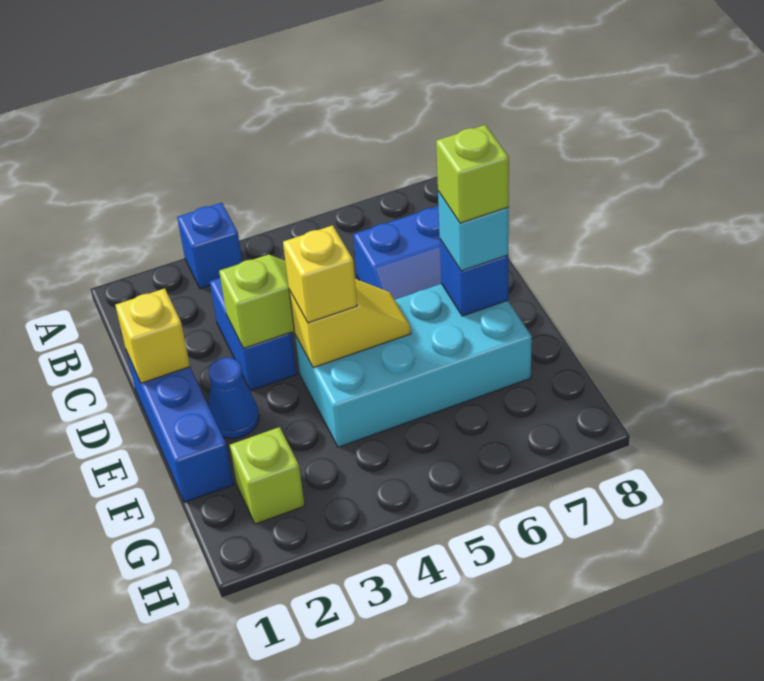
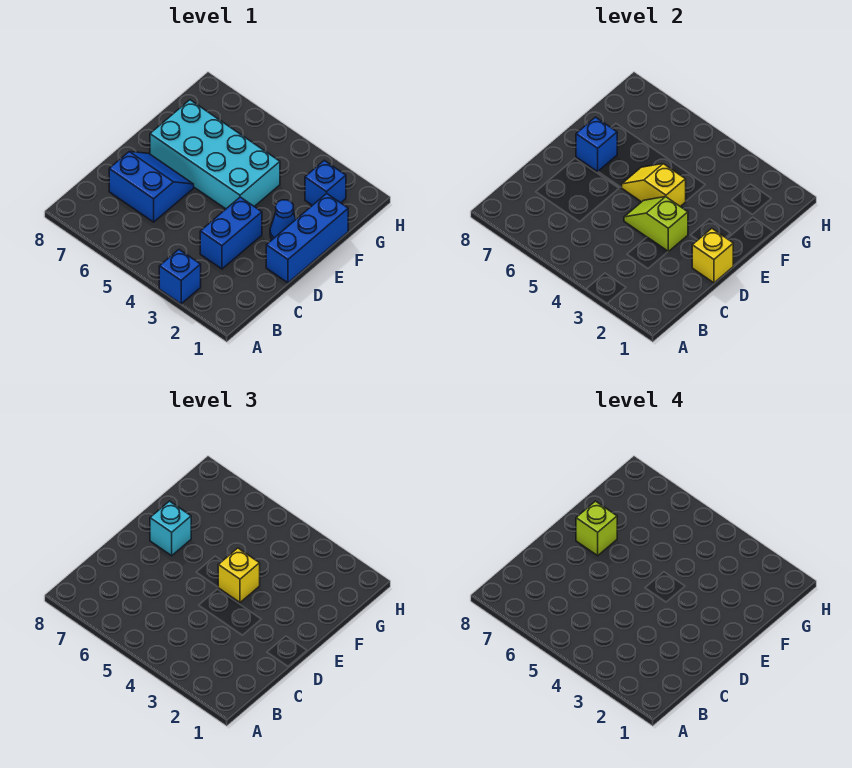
lime brick G2 level 1 -> blue brick G2 level 1

